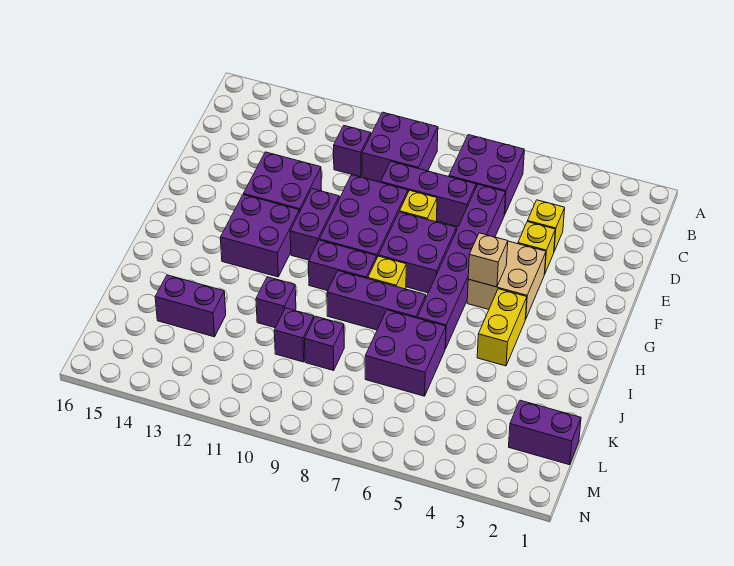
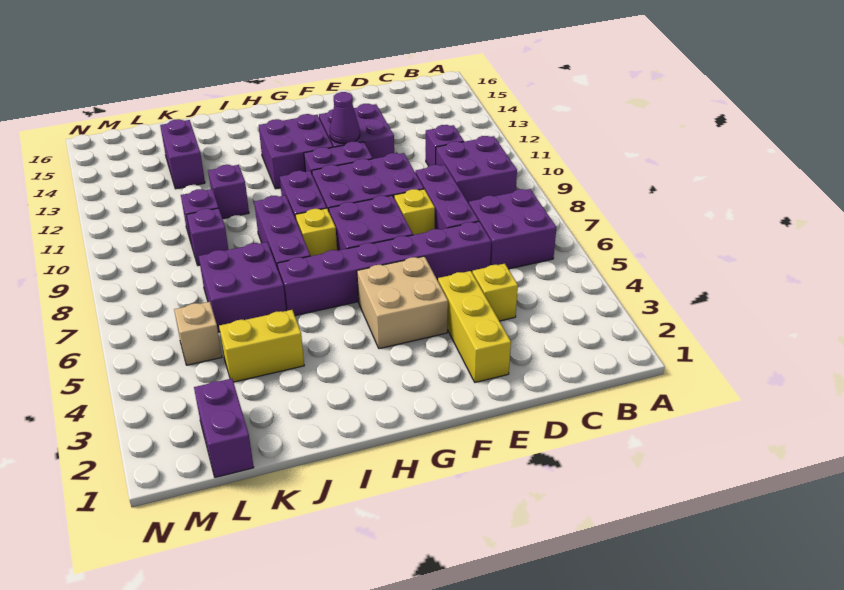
yellow brick E4 level 1 -> yellow brick E2:E4 level 1
none -> purple cone F12 level 2
tan brick G5 level 2 -> tan brick L5 level 1
yellow brick H4:I4 level 1 -> yellow brick J4:K4 level 1

